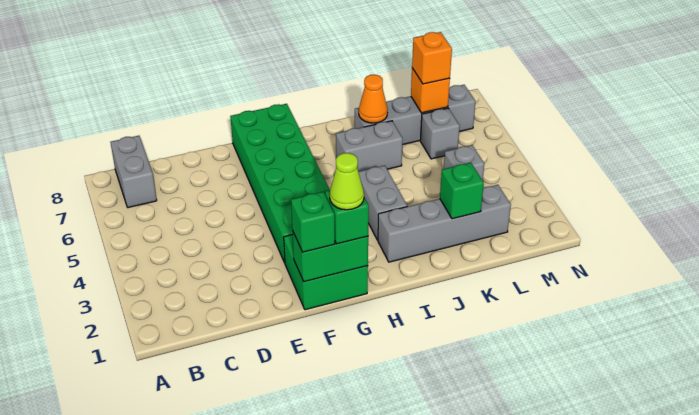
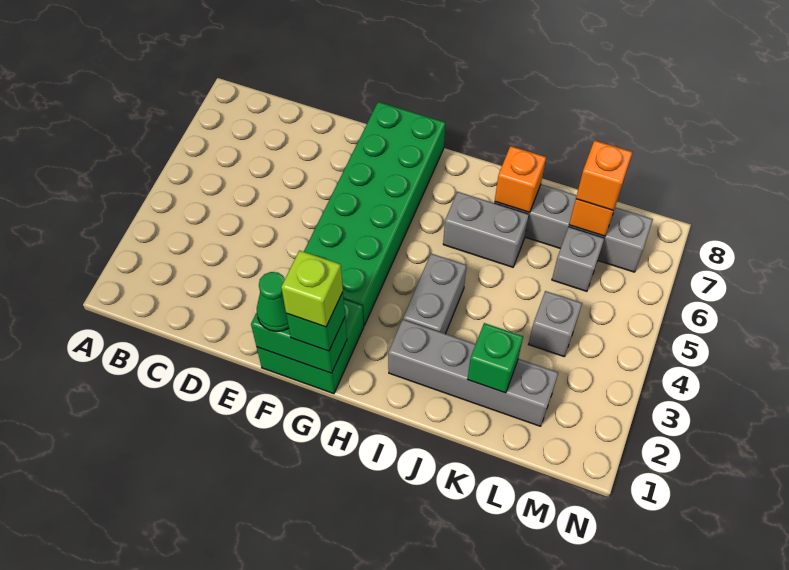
grey brick B7:B8 level 1 -> none
green brick F1 level 3 -> green cone F1 level 3
lime cone G1 level 4 -> lime brick G1 level 4
orange cone J7 level 2 -> orange brick J7 level 2

